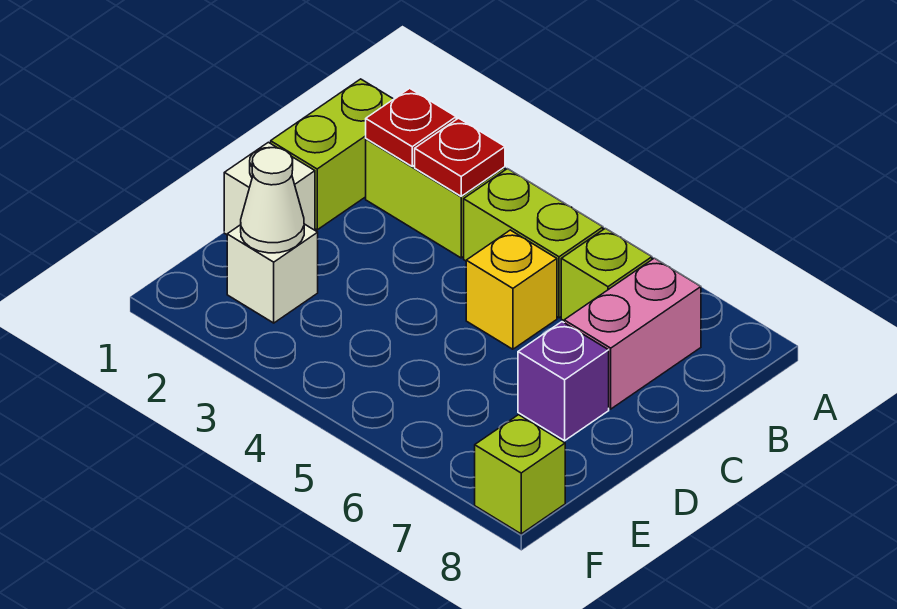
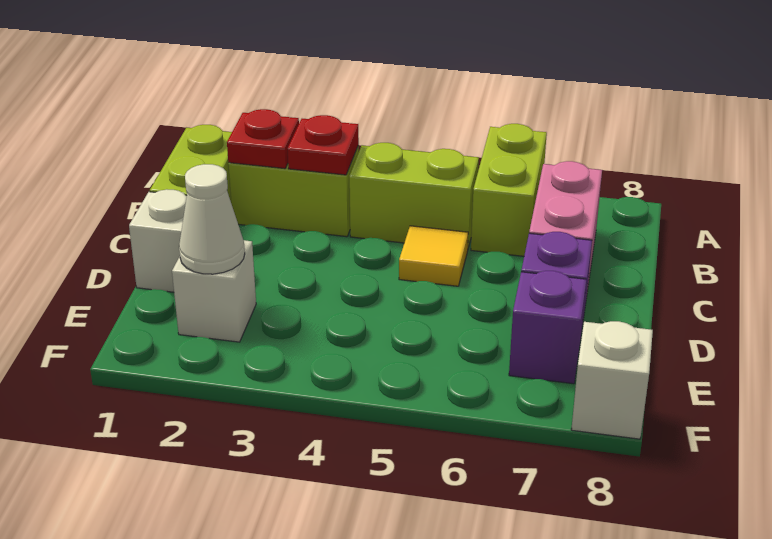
lime brick B6 level 1 -> lime brick A6:B6 level 1
yellow brick C5 level 1 -> yellow tile C5 level 1
none -> purple brick E7 level 1
lime brick F8 level 1 -> white brick F8 level 1

